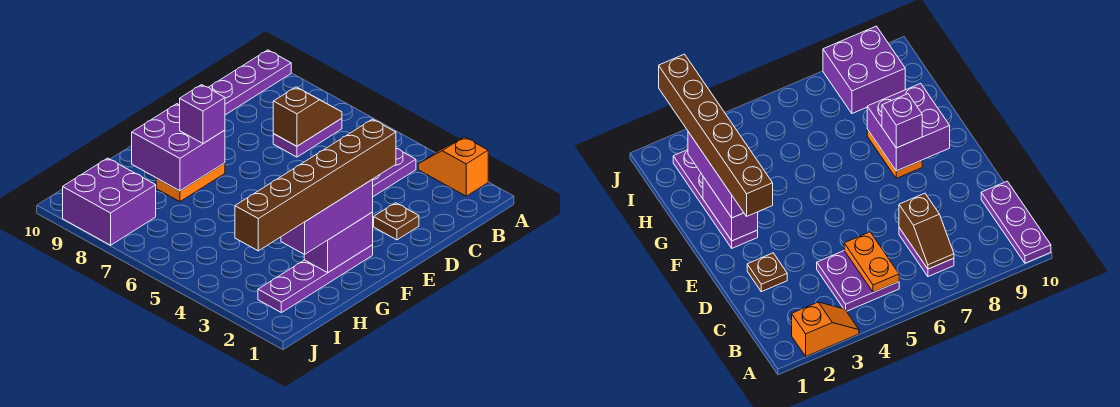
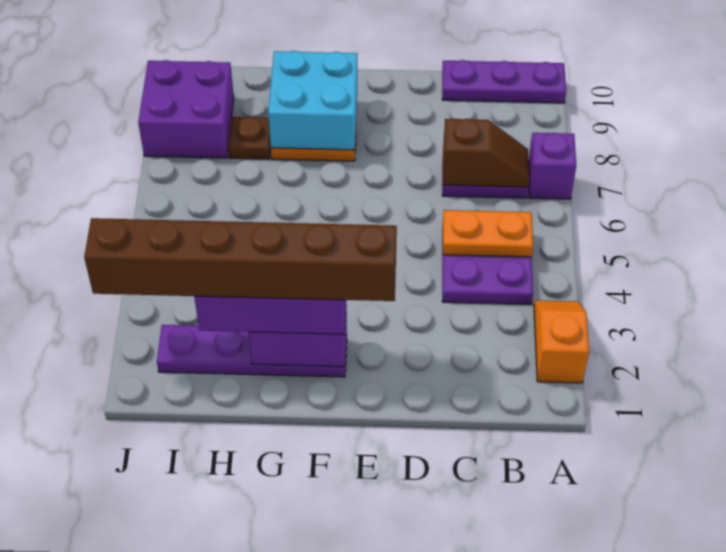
brown plate D2 level 1 -> brown plate H8 level 1
purple brick F8:G9 level 2 -> cyan brick F8:G9 level 2
purple brick F8 level 3 -> purple brick A7 level 1

